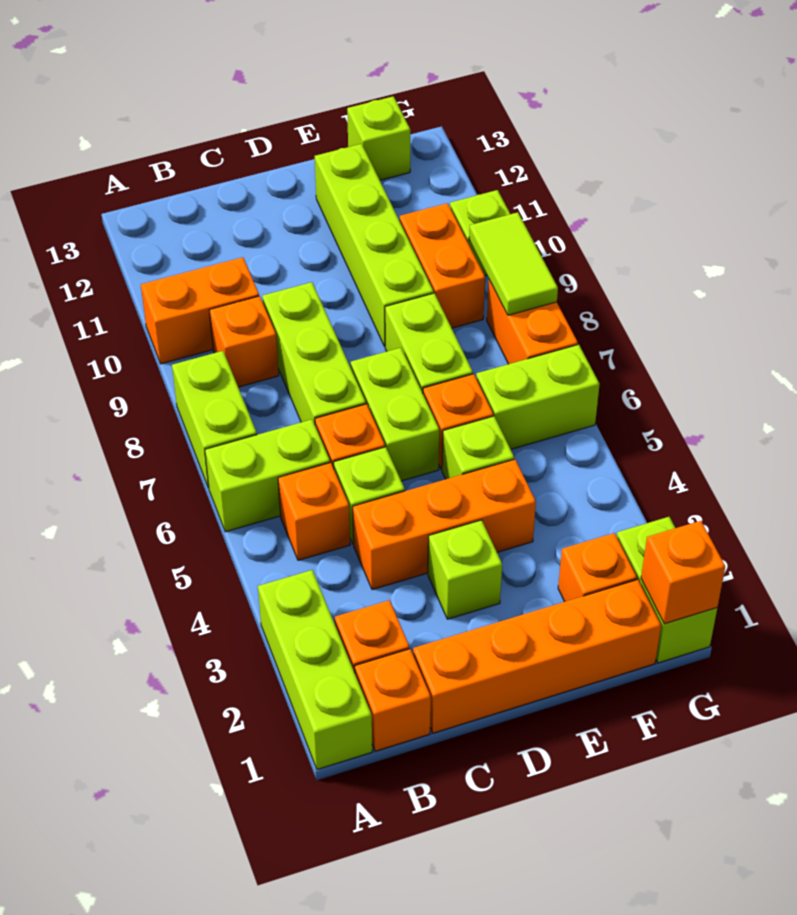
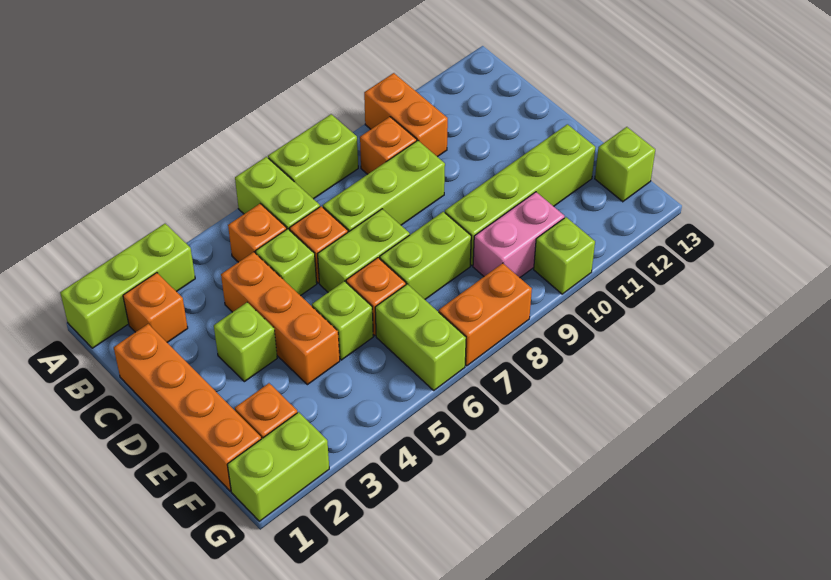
orange brick B1 level 1 -> none
orange brick F9:F10 level 1 -> pink brick F9:F10 level 1
orange brick G1 level 2 -> none
lime tile G8:G9 level 2 -> none

